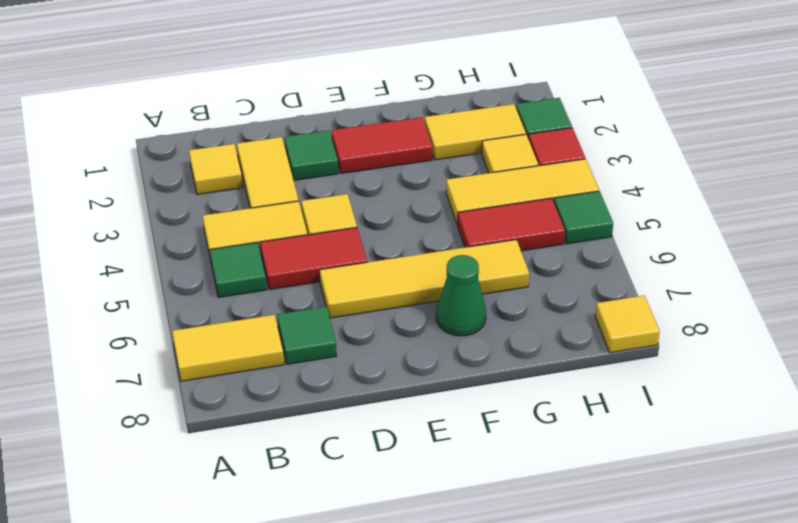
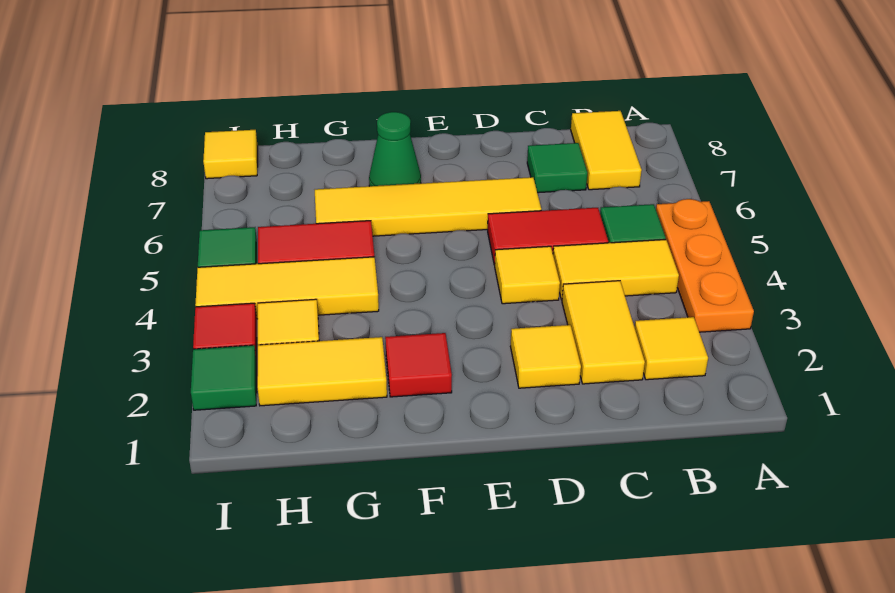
none -> orange plate A3:A5 level 1
yellow tile A7:B7 level 1 -> yellow tile B7:B8 level 1
green tile D2 level 1 -> yellow tile D2 level 1
red tile E2:F2 level 1 -> red tile F2 level 1

